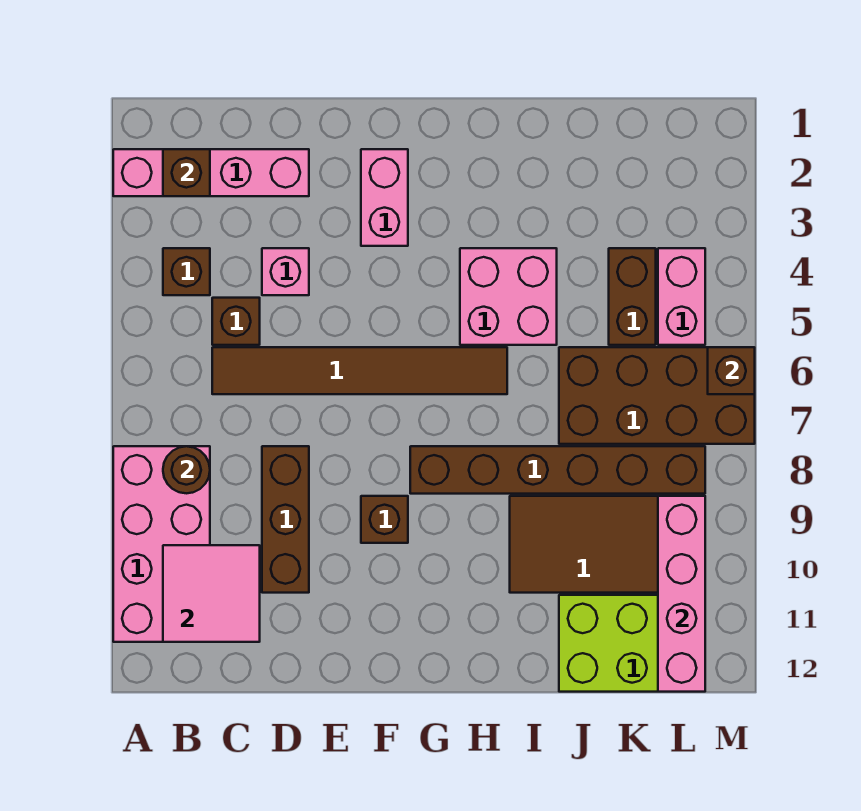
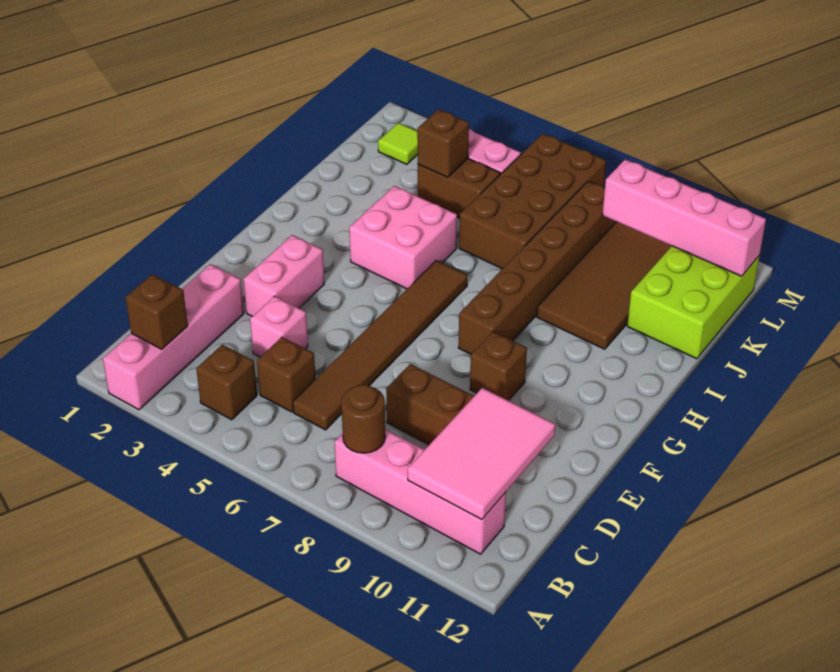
pink brick A8:B11 level 1 -> pink brick B8:B11 level 1
pink tile B10:C11 level 2 -> pink tile B10:D11 level 2
pink brick F2:F3 level 1 -> pink brick E3:F3 level 1
none -> lime tile L2 level 1
brown brick M6 level 2 -> brown brick K4 level 2

